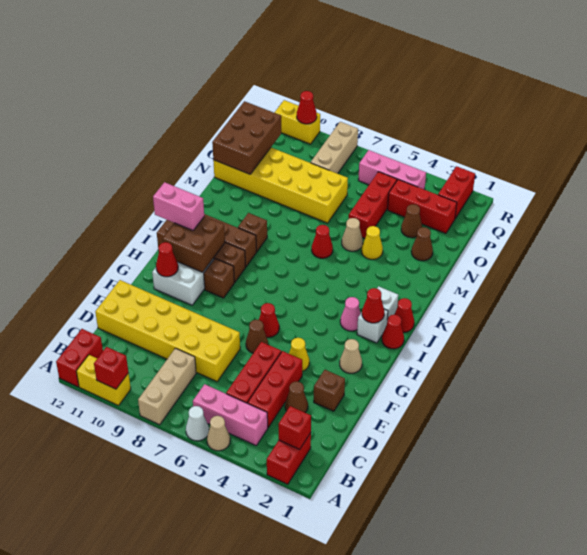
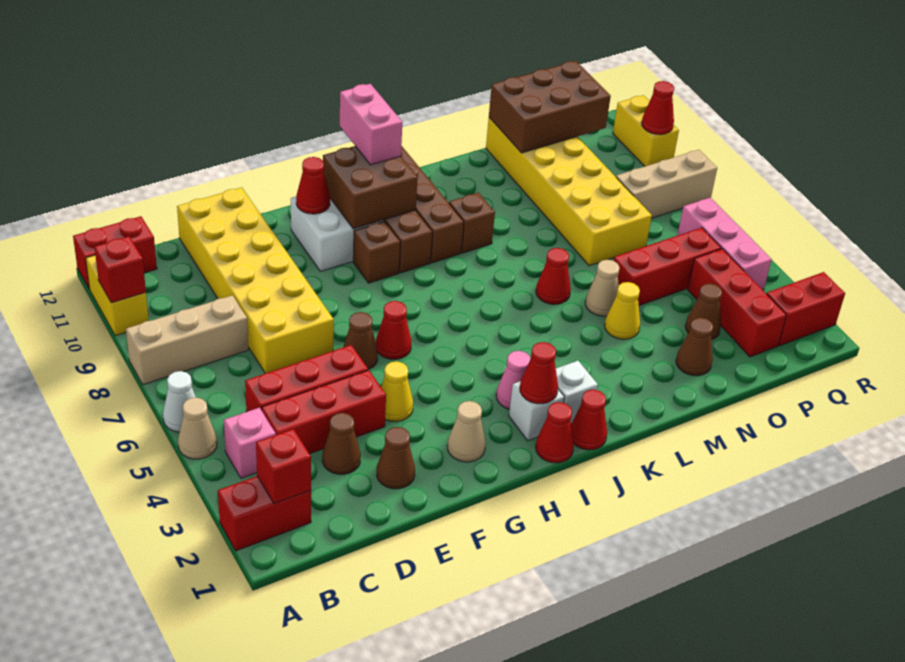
pink brick B4:B6 level 1 -> pink brick B4 level 1
brown brick E2 level 1 -> brown cone E2 level 1

